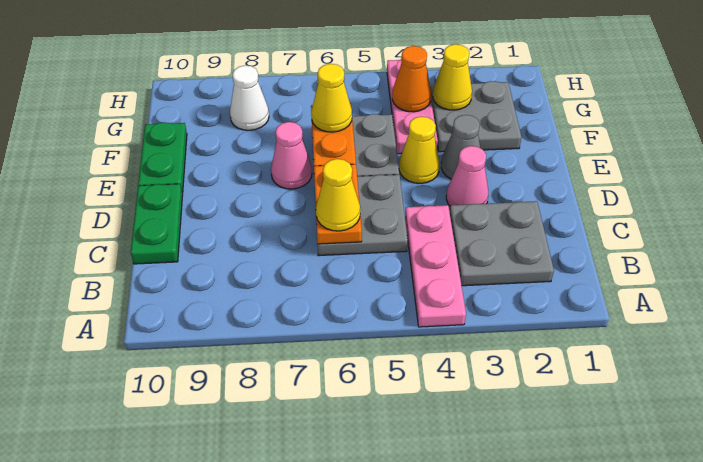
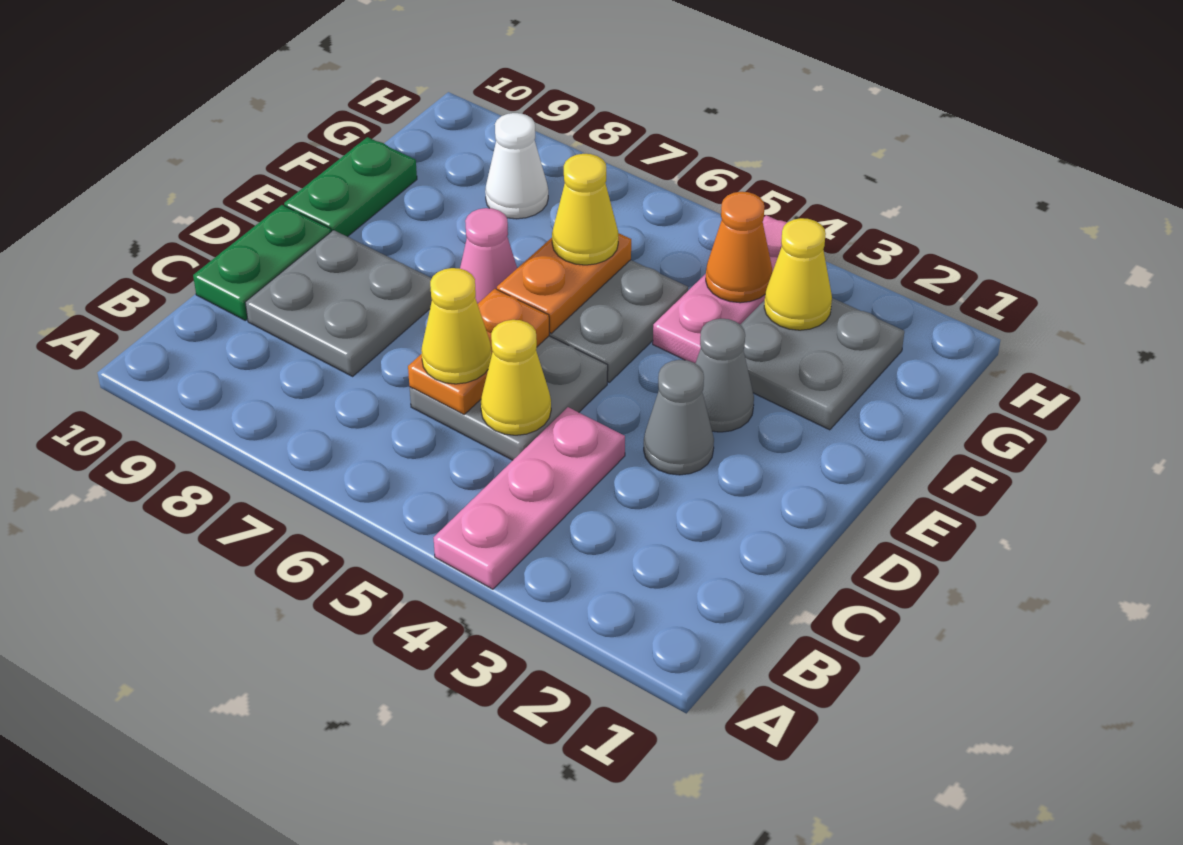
grey plate B2:C3 level 1 -> grey plate C8:D9 level 1
pink cone D3 level 1 -> grey cone D3 level 1
yellow cone E4 level 1 -> yellow cone C5 level 2

